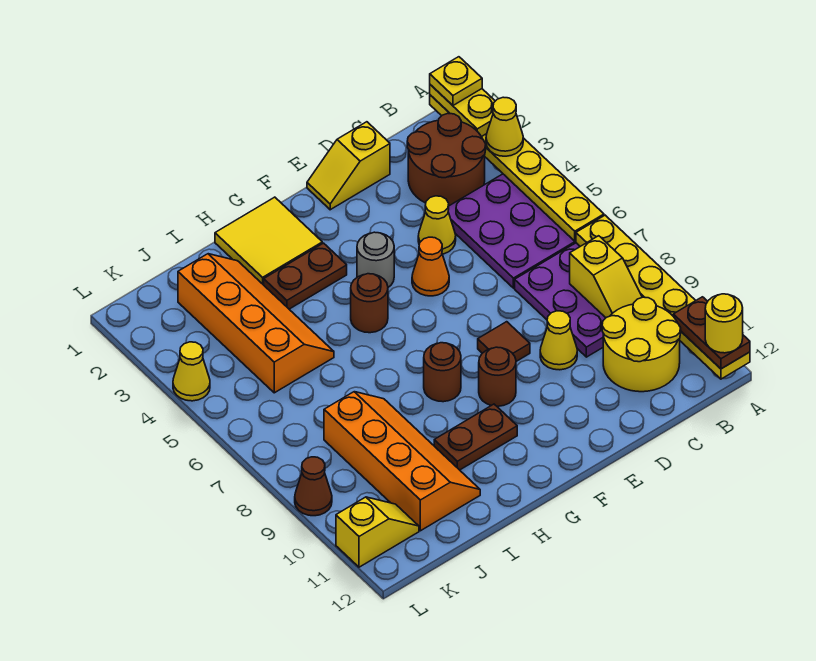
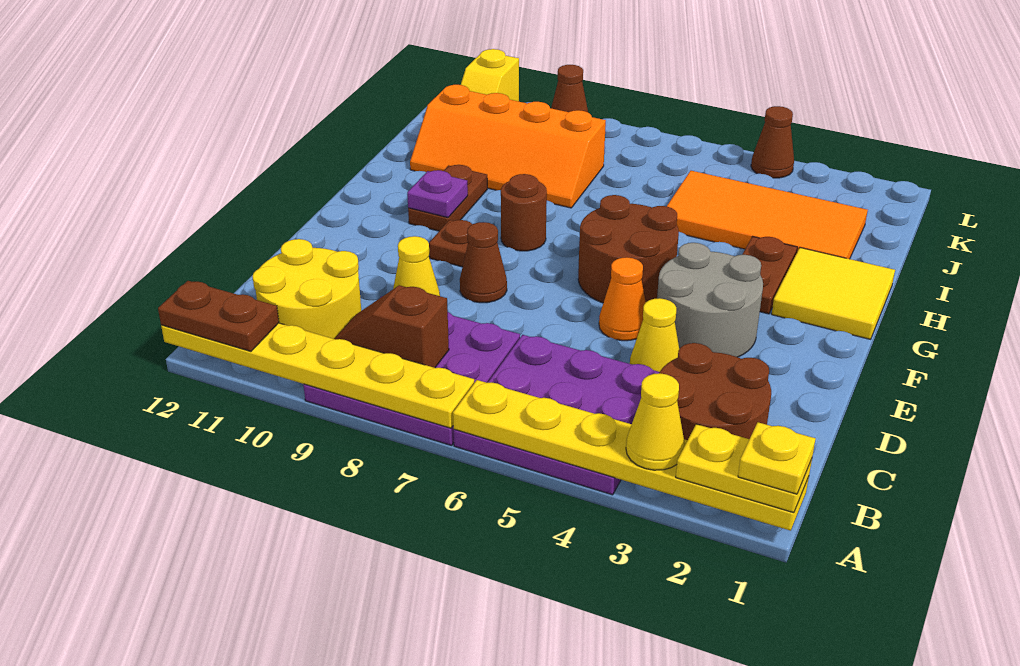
yellow round brick A12 level 4 -> none
yellow slope B8:B9 level 2 top 8 -> brown slope B8:B9 level 2 top 8
yellow slope D1:E1 level 1 top D -> none
brown tile E8 level 1 -> brown cone E8 level 1
grey round brick F4 level 1 -> grey round brick E3:F4 level 1
brown round brick F9 level 1 -> brown plate F9 level 1
brown round brick G5 level 1 -> brown round brick F5:G6 level 1
none -> purple plate G10 level 2
orange slope I2:J5 level 1 top J -> orange tile I2:J5 level 1
yellow cone L4 level 1 -> brown cone L4 level 1

